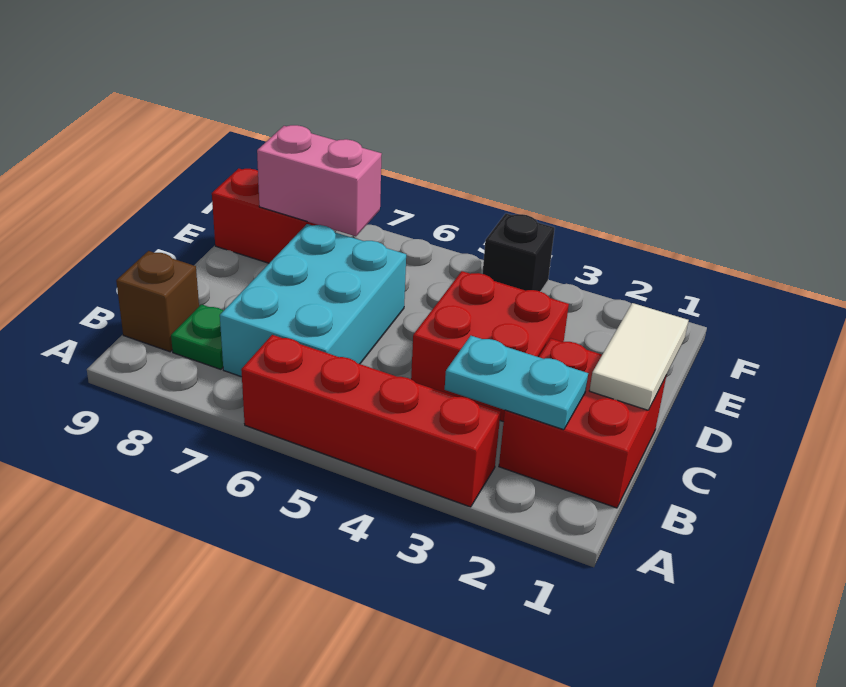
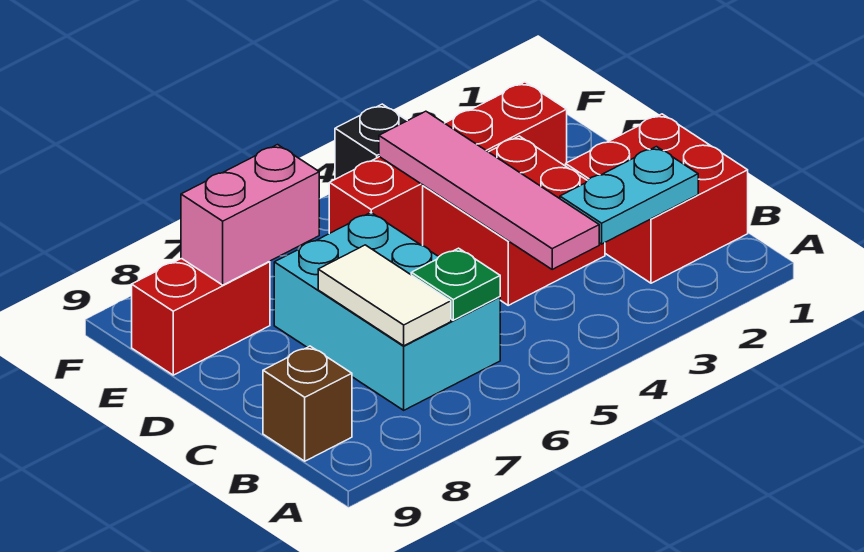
red brick A3:A6 level 1 -> red brick E2:E5 level 1
none -> pink tile B4:E4 level 2
green plate B8 level 1 -> green plate B6 level 2
white tile C1:D1 level 2 -> white tile B7:C7 level 2

